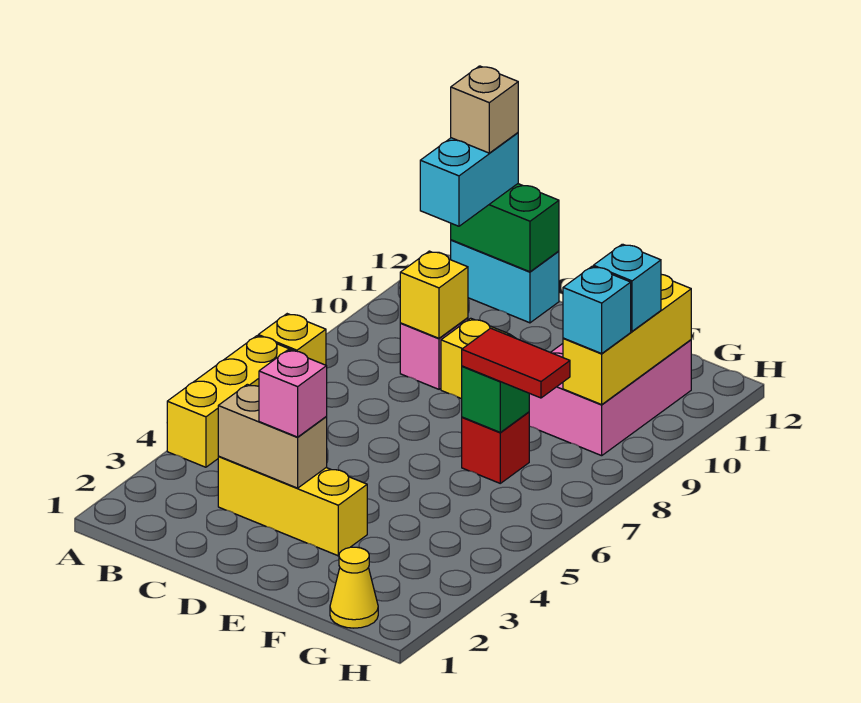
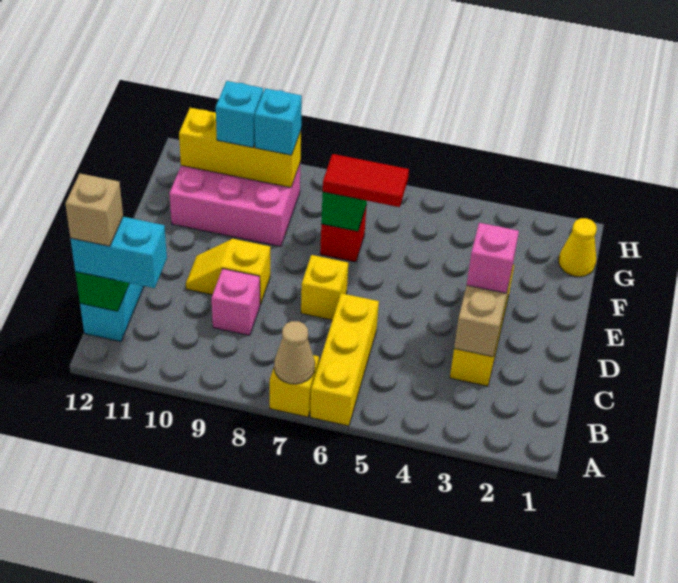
yellow brick A4:A6 level 1 -> yellow brick A6:C6 level 1
none -> tan cone A7 level 2
yellow brick C9 level 2 -> yellow brick D7 level 1
red tile F7:G7 level 3 -> red tile F6:F7 level 3

